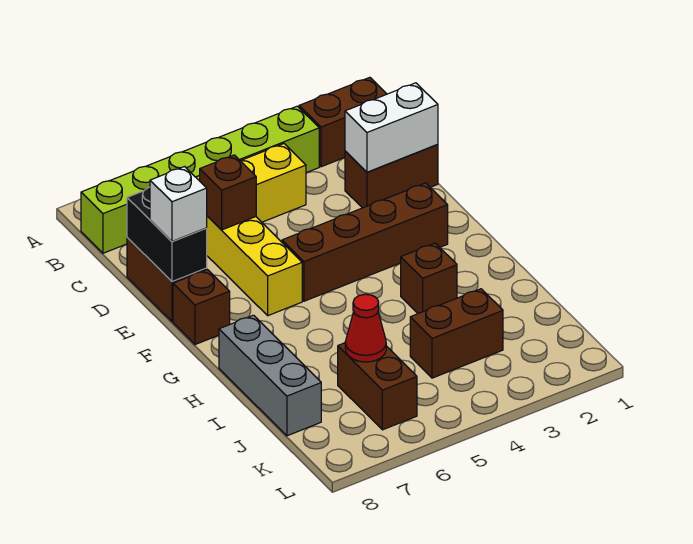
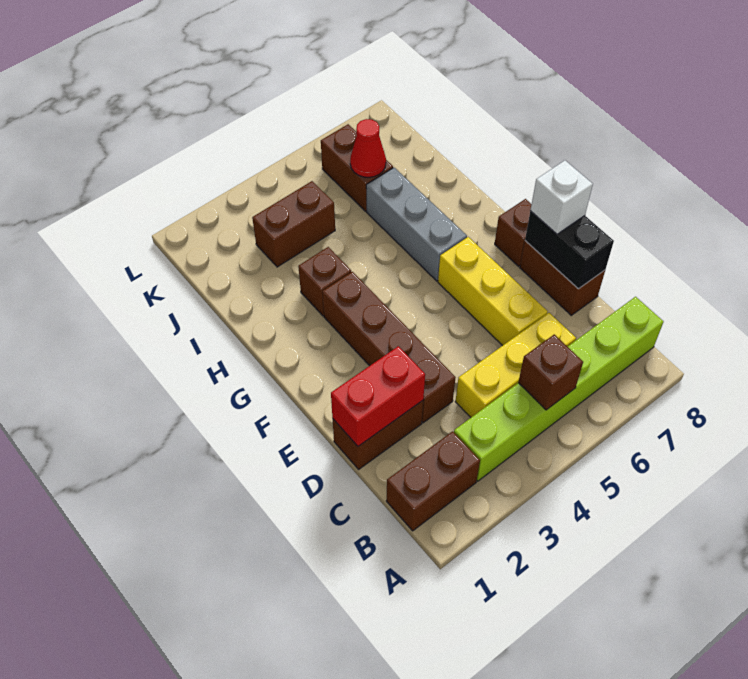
white brick D1:D2 level 2 -> red brick D1:D2 level 2
brown brick D6 level 2 -> brown brick B5 level 2
brown brick F2:F5 level 1 -> brown brick D3:G3 level 1
grey brick H8:J8 level 1 -> grey brick G6:I6 level 1

